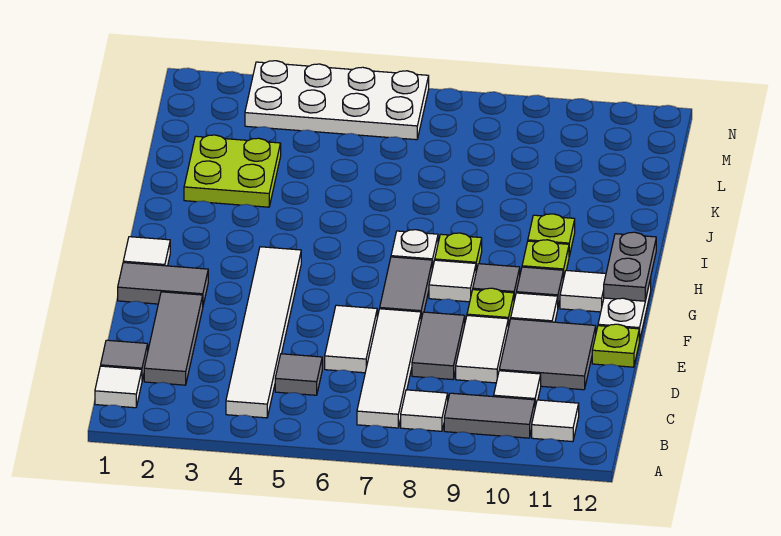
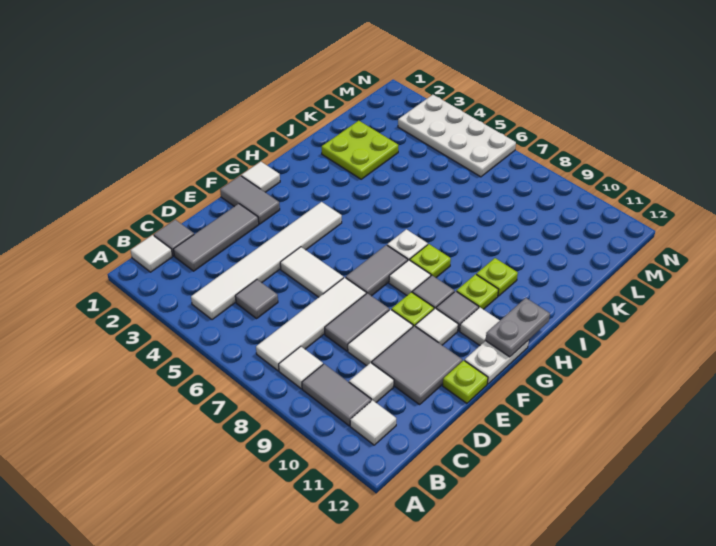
white tile D6:E6 level 1 -> white tile E5:E6 level 1

